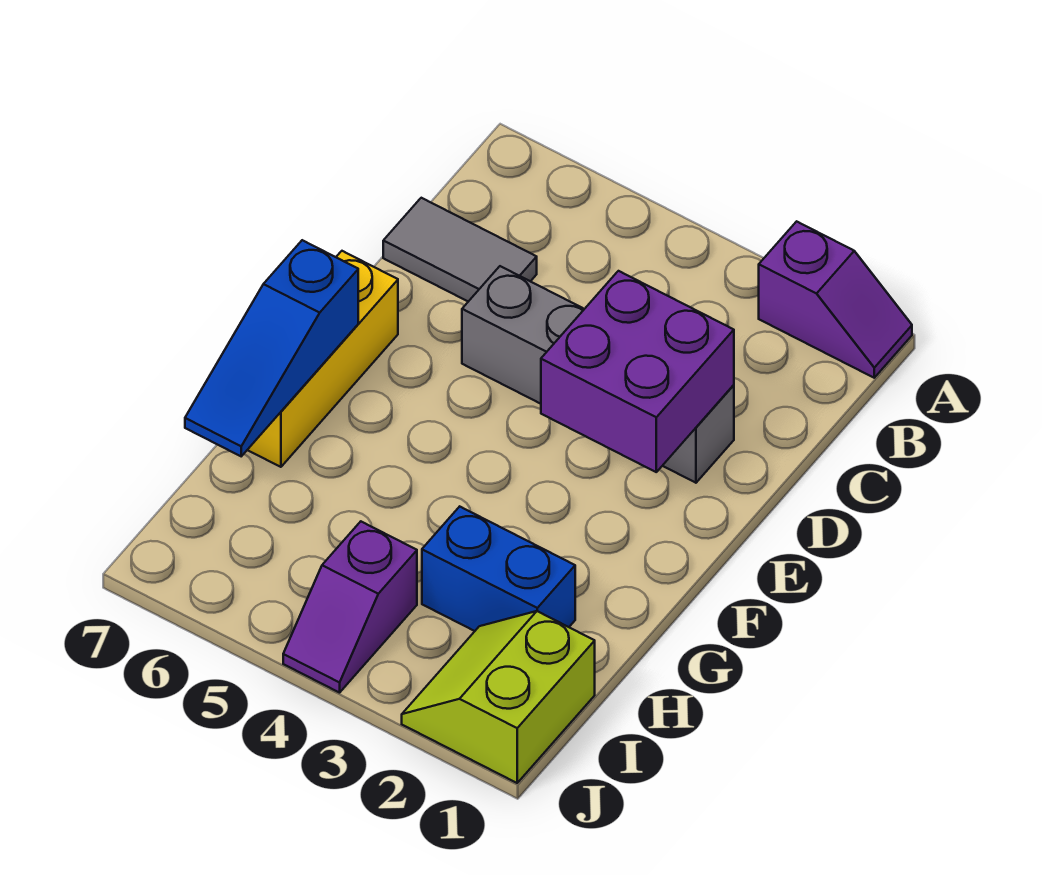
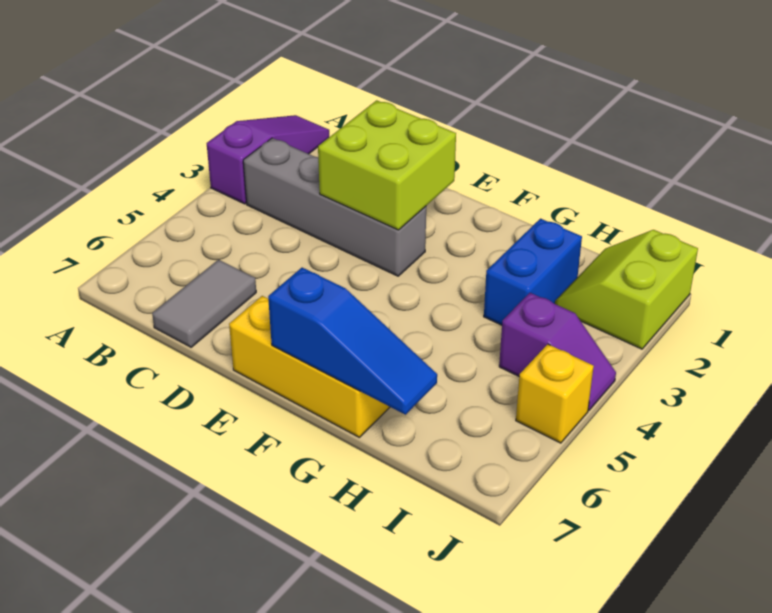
purple slope A1:A2 level 1 top 2 -> purple slope A1:A3 level 1 top 3
grey brick D2:D5 level 1 -> grey brick B3:E3 level 1
purple brick D2:E3 level 2 -> lime brick D2:E3 level 2
lime slope I1:J2 level 1 top 1 -> lime slope I1:J2 level 1 top J
none -> yellow brick J5 level 1

